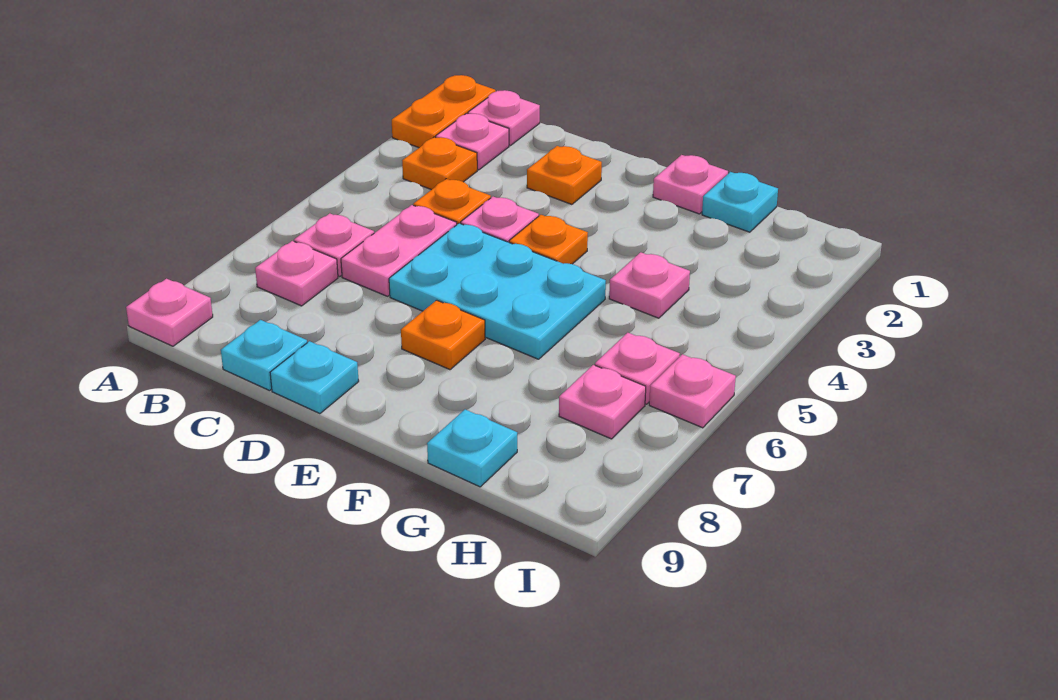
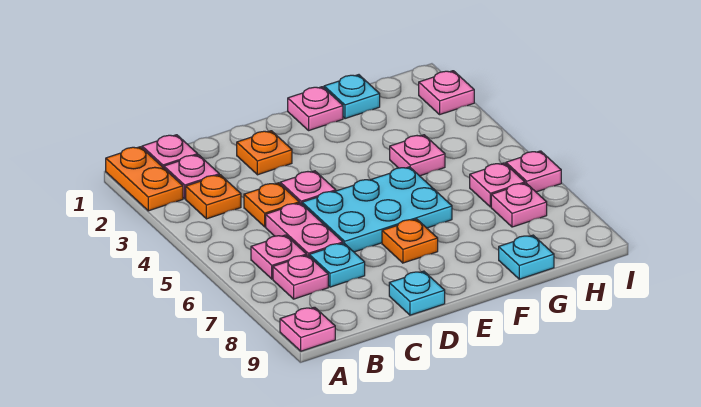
cyan plate C9 level 1 -> cyan plate C7 level 1
orange plate E4 level 1 -> none
none -> pink plate I2 level 1

